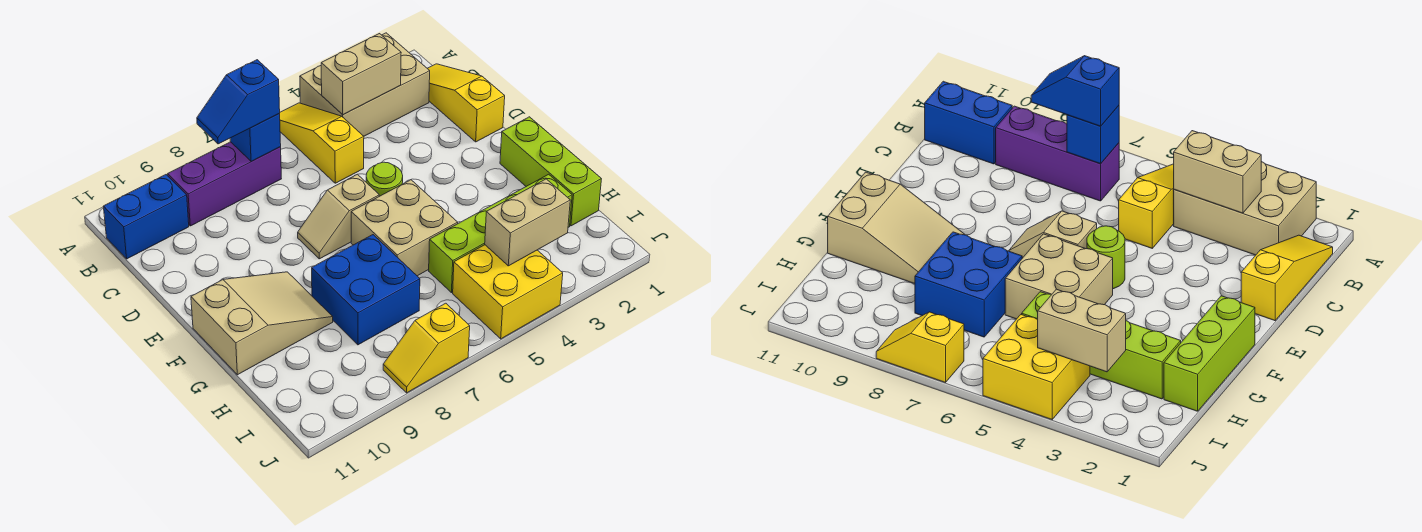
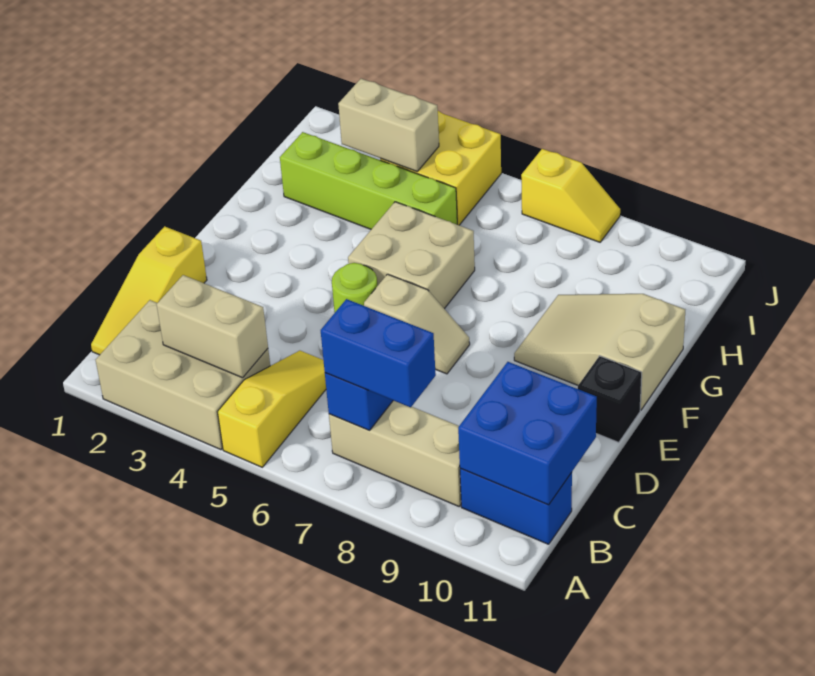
yellow slope A5:C5 level 1 top C -> yellow slope A5:C5 level 1 top A
purple brick B7:B9 level 1 -> tan brick B7:B9 level 1
blue slope B7:B8 level 3 top 7 -> blue brick B7:B8 level 3
none -> black brick E11 level 1
lime brick F1:H1 level 1 -> none
blue brick G7:H8 level 1 -> blue brick B10:C11 level 2

